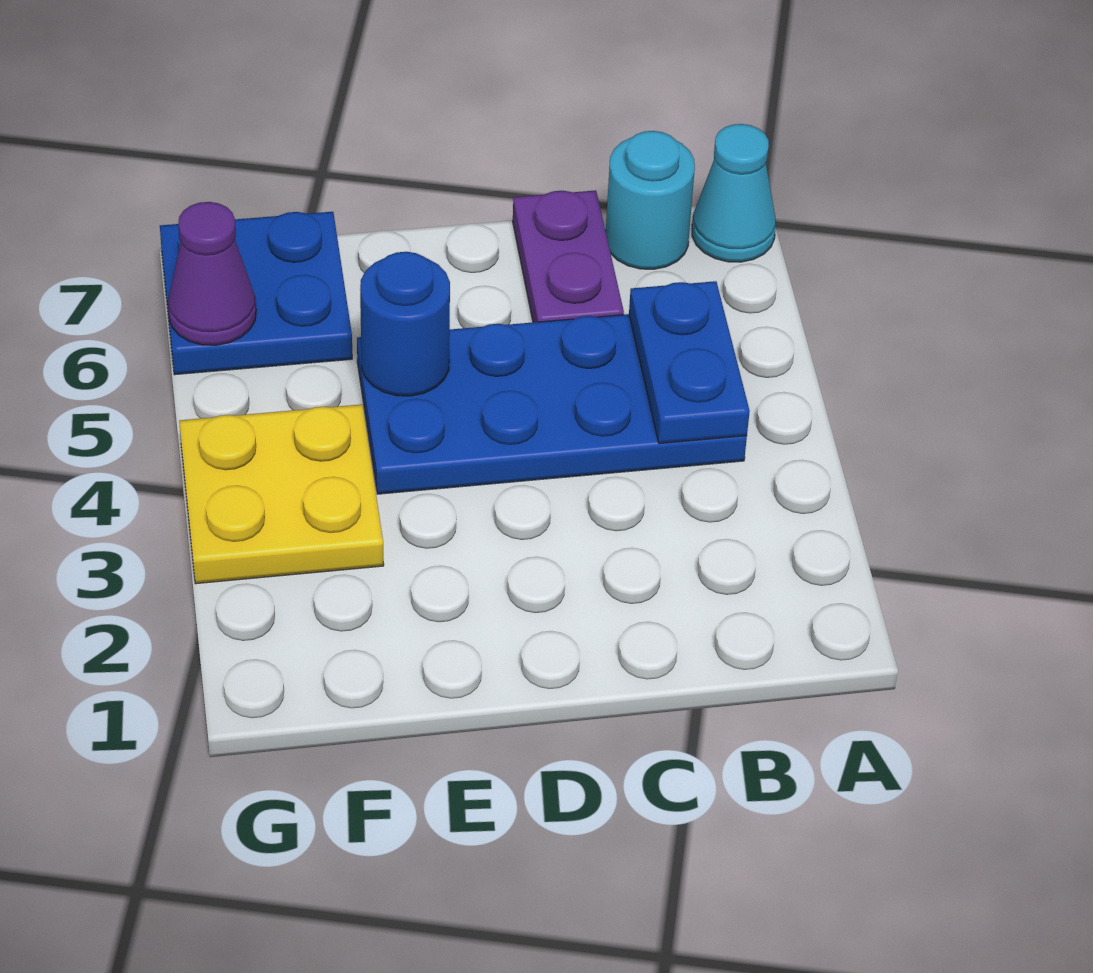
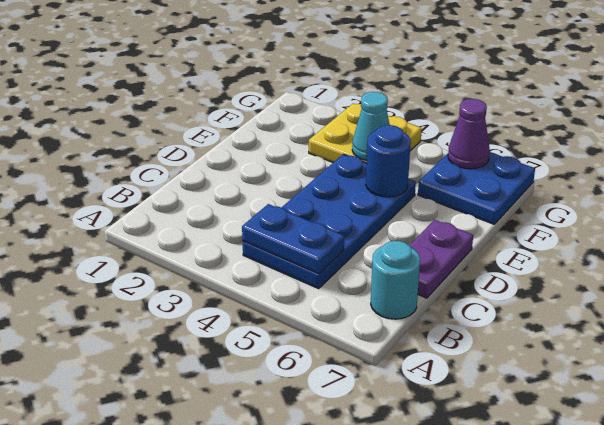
cyan cone A7 level 1 -> cyan cone F4 level 2
purple plate C6:C7 level 1 -> purple plate C7:D7 level 1

